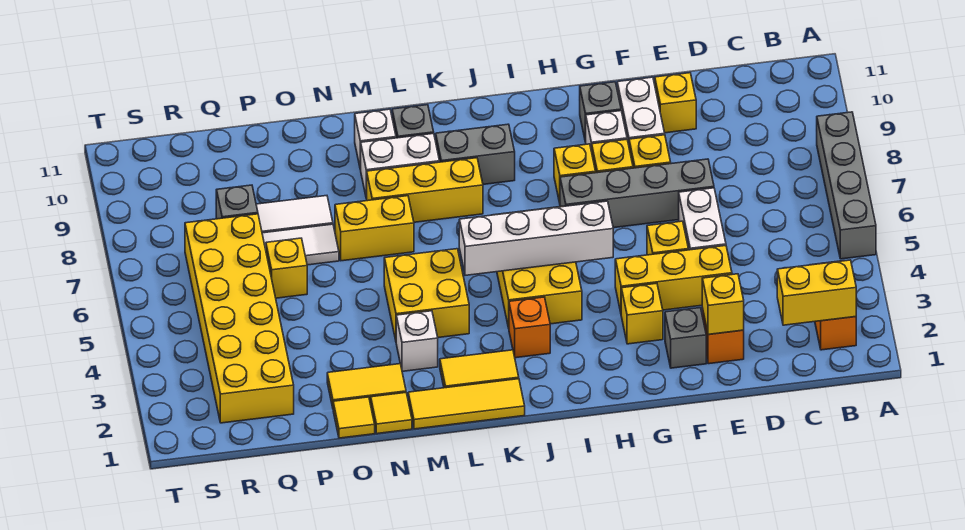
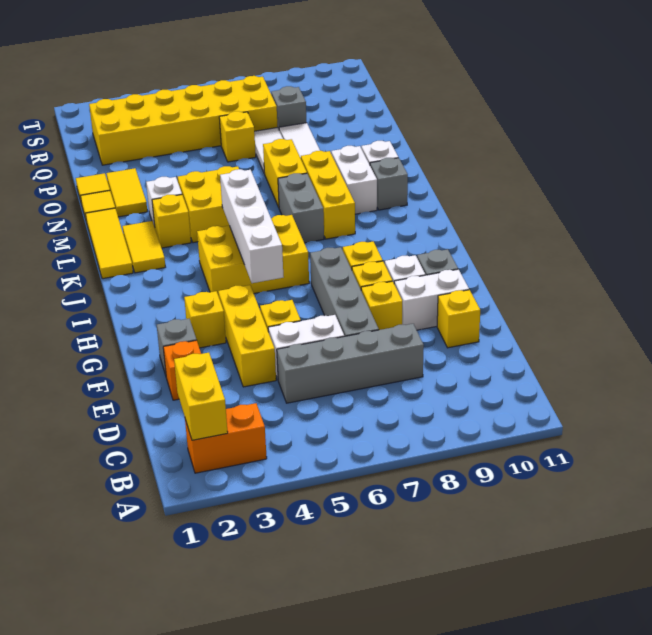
grey brick A5:A8 level 1 -> grey brick D5:D8 level 1
yellow brick E2 level 2 -> yellow brick L3 level 1
orange brick J3 level 1 -> none
grey brick J9:K9 level 1 -> grey brick K7:L7 level 1

